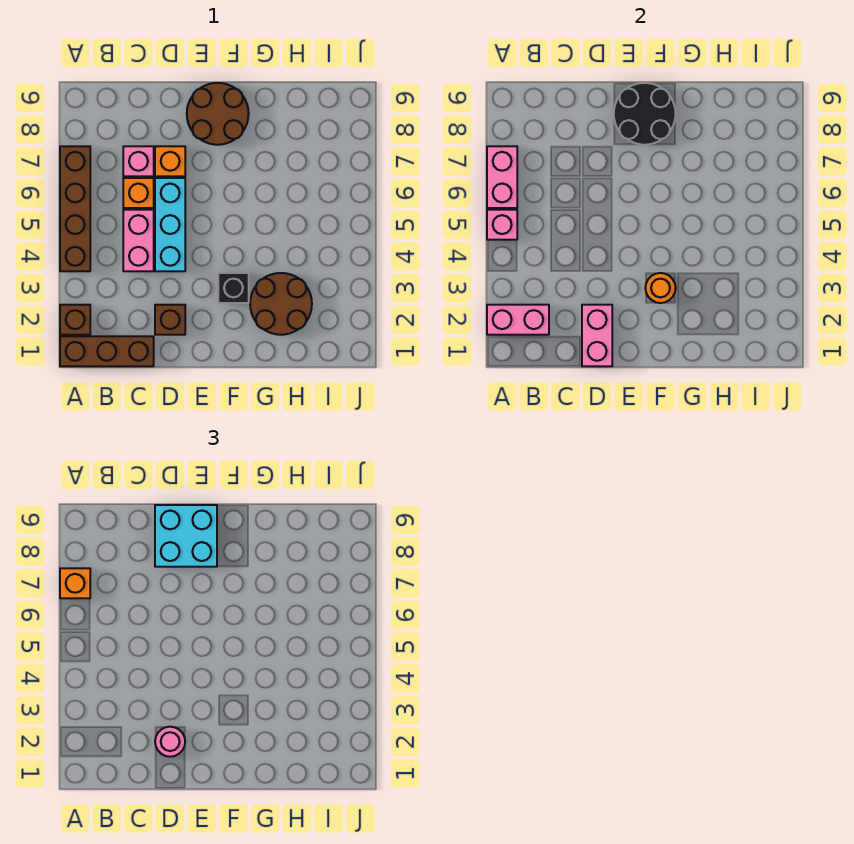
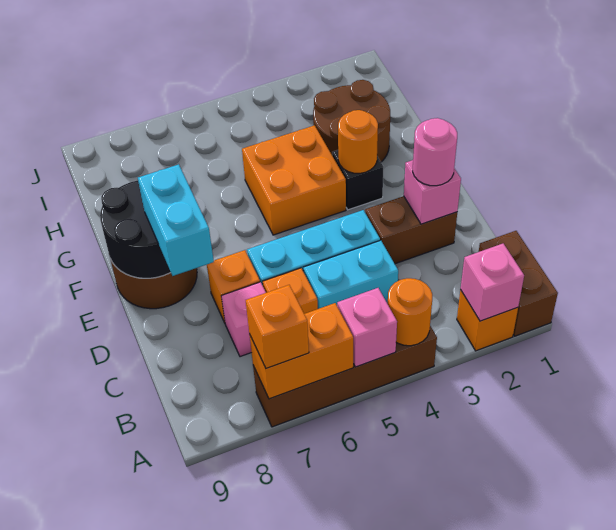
brown brick A1:C1 level 1 -> brown brick A1:B1 level 1
brown brick A2 level 1 -> orange brick A2 level 1
pink brick A2:B2 level 2 -> pink brick A2 level 2
none -> orange round brick A4 level 2
pink brick A6:A7 level 2 -> orange brick A6:A7 level 2
pink brick C4:C5 level 1 -> cyan brick C4:C5 level 1
pink brick D1:D2 level 2 -> pink brick D2 level 2
brown brick D2 level 1 -> brown brick D2:D3 level 1
cyan brick D8:E9 level 3 -> cyan brick D8:E8 level 3
none -> orange brick F4:G5 level 1

